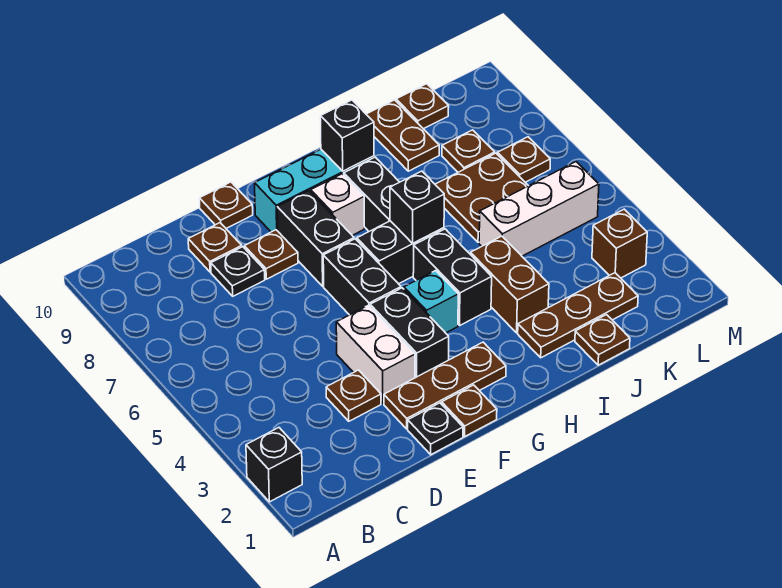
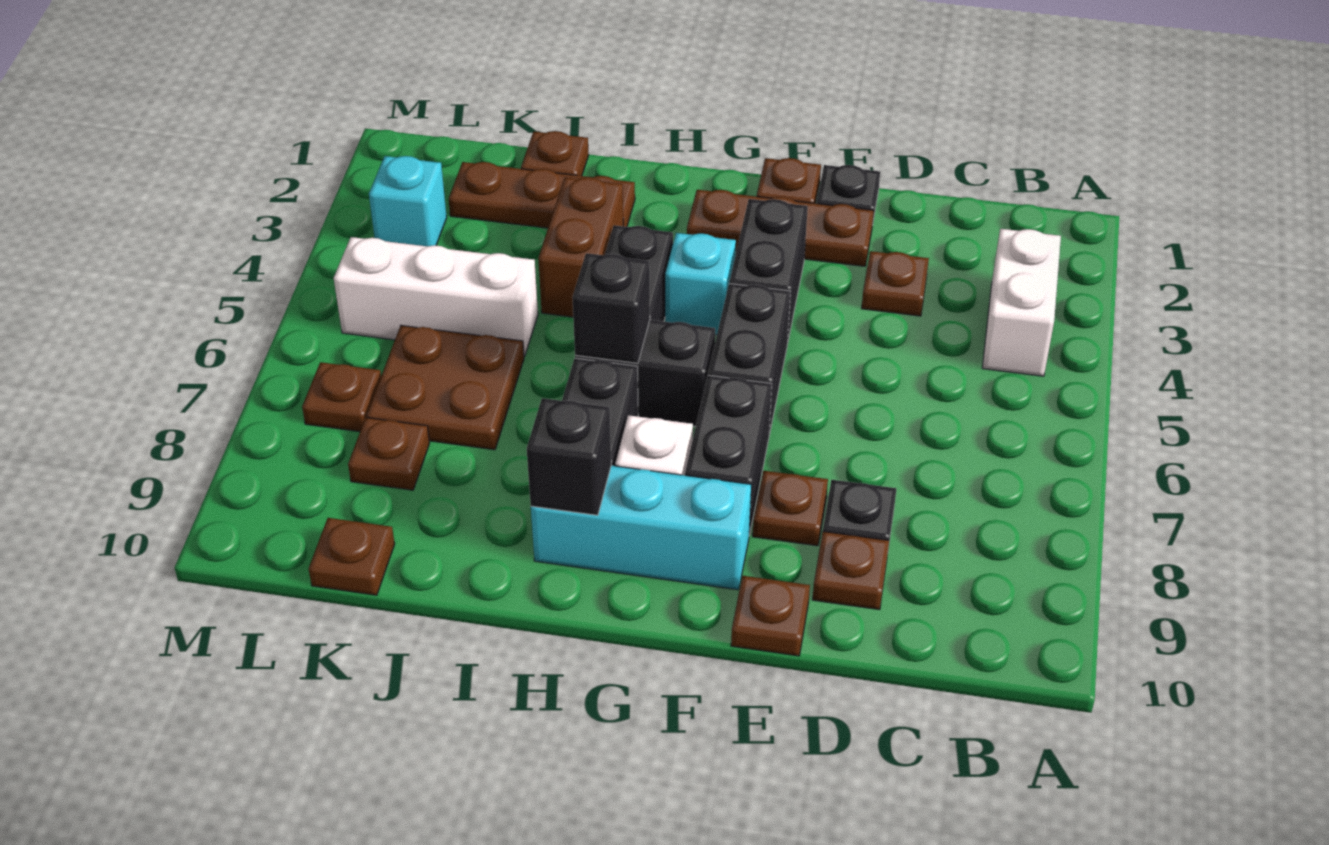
black brick A2 level 1 -> none
white brick E3:E4 level 1 -> white brick B3:B4 level 1
brown plate J9:J10 level 1 -> none
brown brick L3 level 1 -> cyan brick L3 level 1

